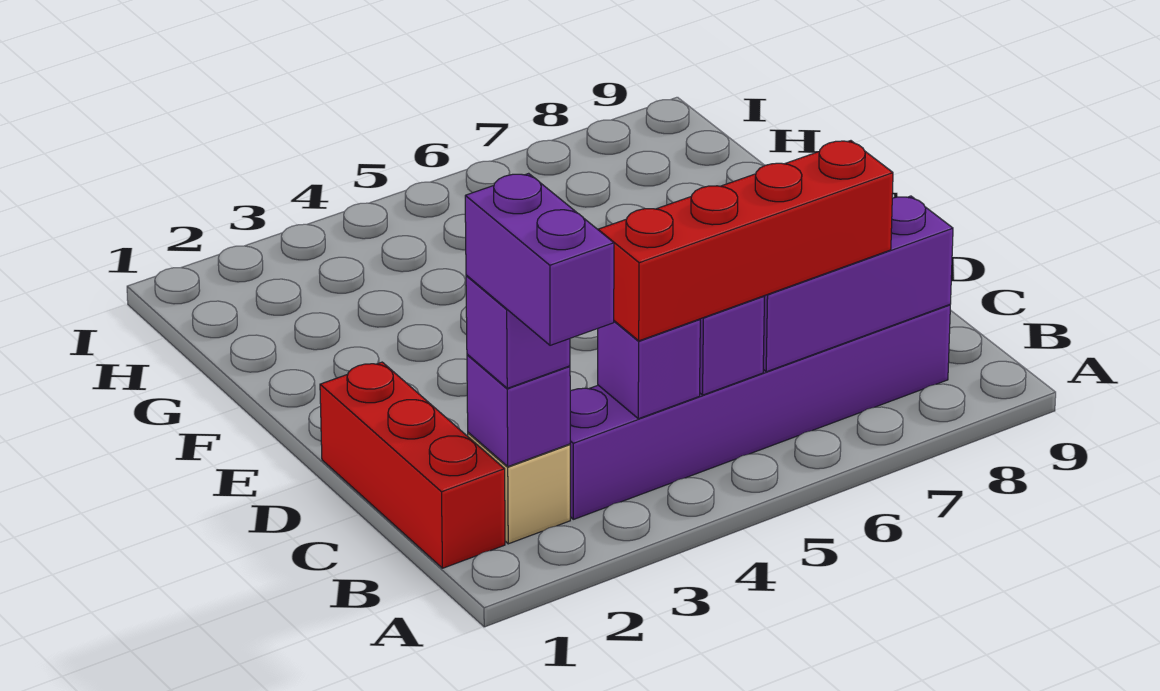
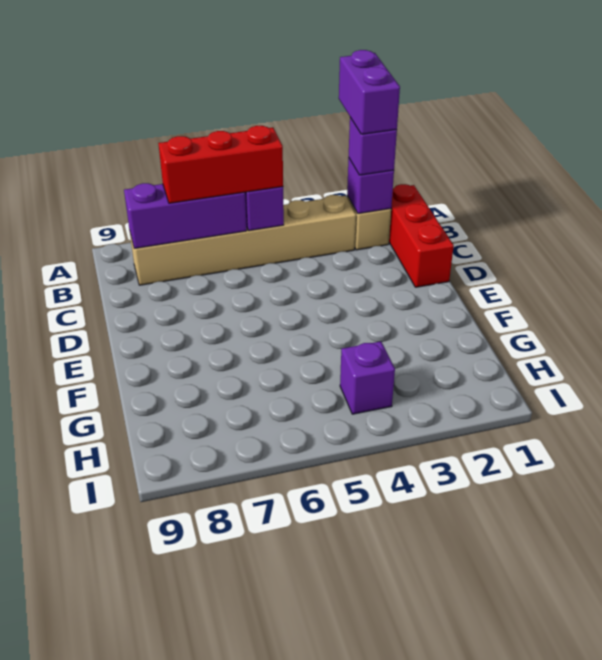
purple brick B3:B8 level 1 -> tan brick B3:B8 level 1
purple brick B4 level 2 -> purple brick H4 level 1
red brick B4:B7 level 3 -> red brick B5:B7 level 3

